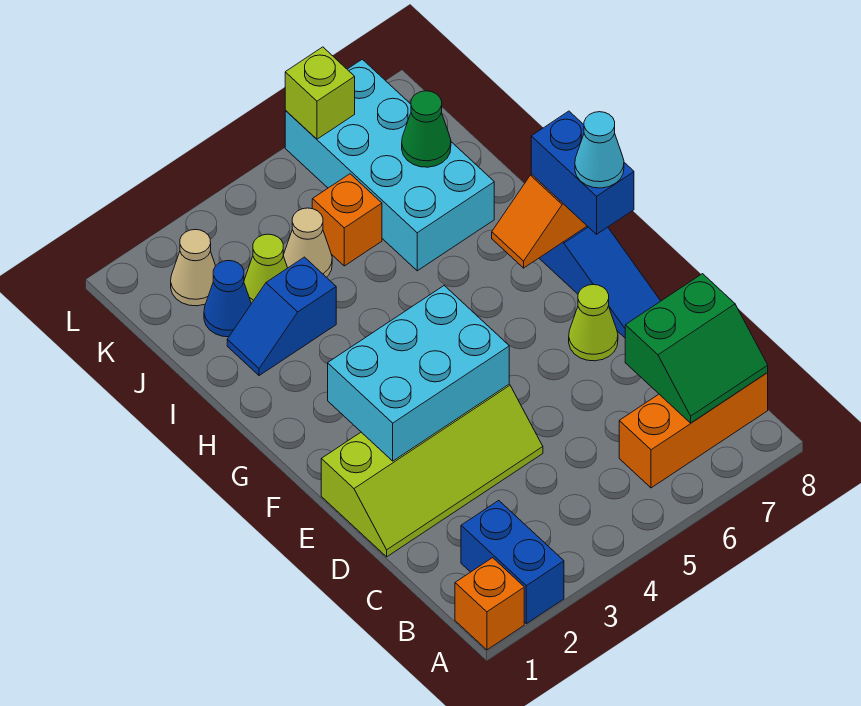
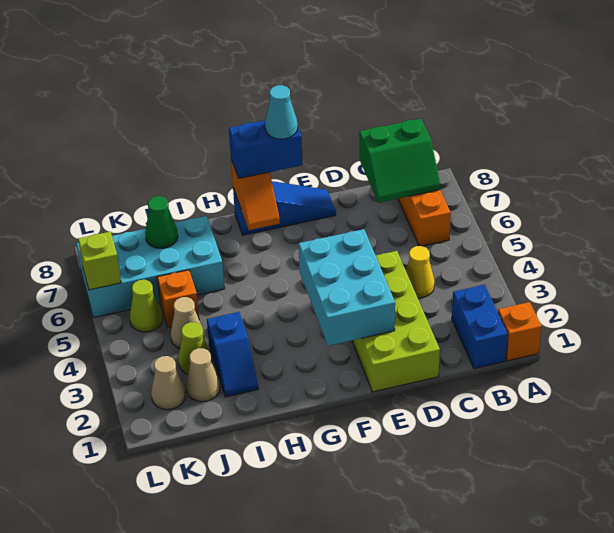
blue brick A2:B2 level 1 -> blue brick B1:B2 level 1
green slope B7:C8 level 2 top C -> green slope B7:C8 level 2 top 8
none -> yellow cone C4 level 1
lime slope D1:E4 level 1 top E -> lime brick D1:E4 level 1
lime cone E7 level 1 -> lime cone K5 level 1
blue cone J2 level 1 -> tan cone J2 level 1

